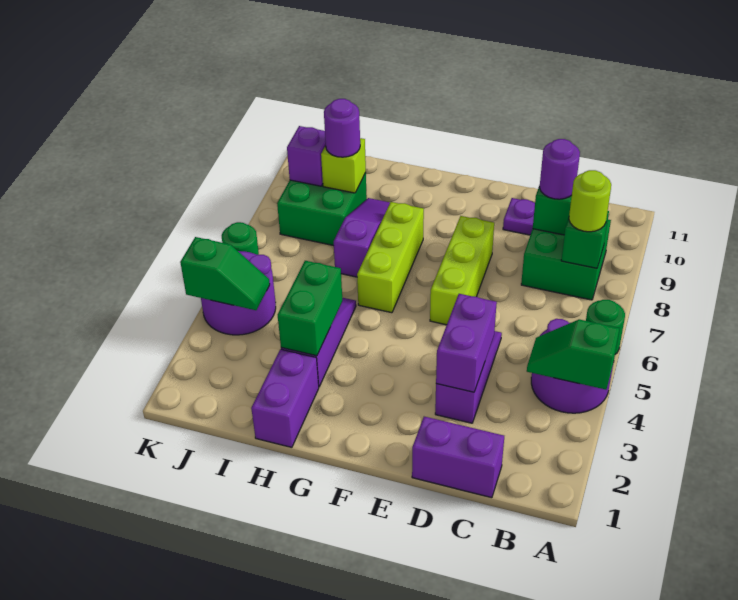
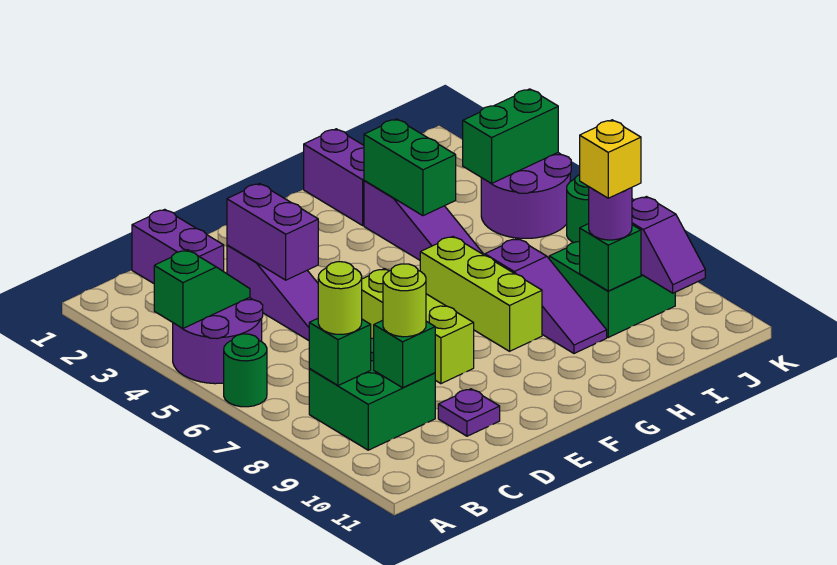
purple brick C1:D1 level 1 -> purple brick C1:C2 level 1
purple round brick C9 level 3 -> lime round brick C9 level 3
lime brick I9 level 2 -> green brick I9 level 2
none -> yellow brick I9 level 4
green slope J4:K4 level 2 top K -> green brick J4:K4 level 2

